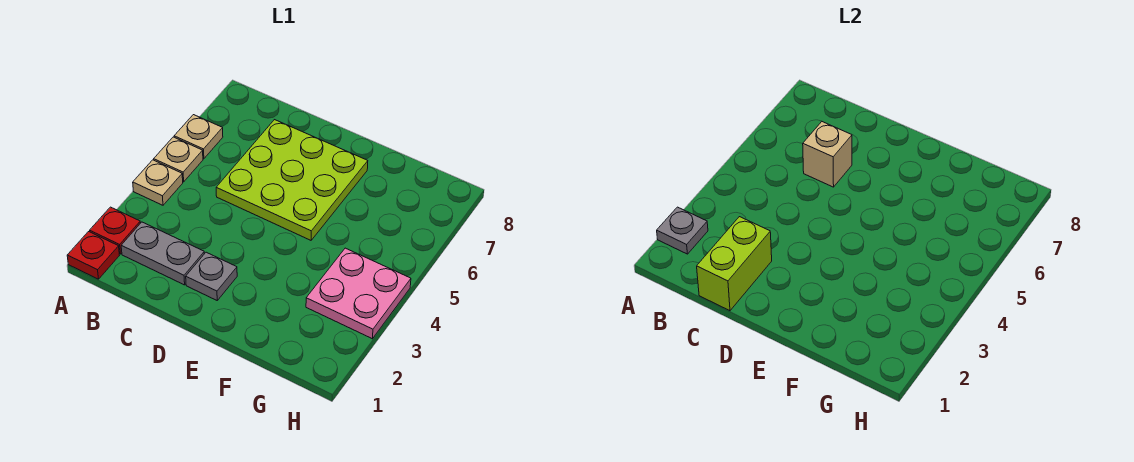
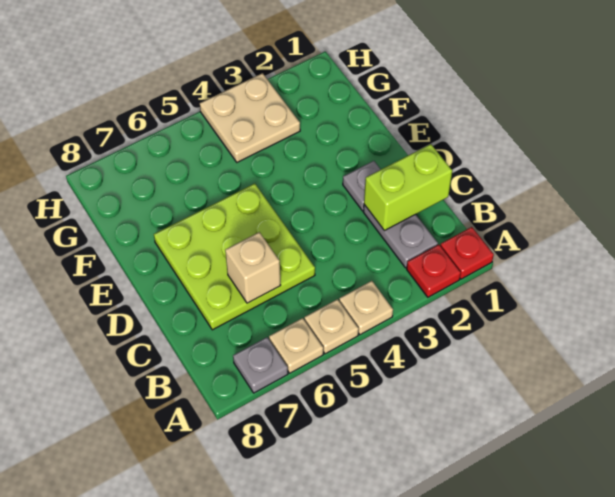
grey plate A2 level 2 -> grey plate A7 level 1
pink plate G3:H4 level 1 -> tan plate G3:H4 level 1

